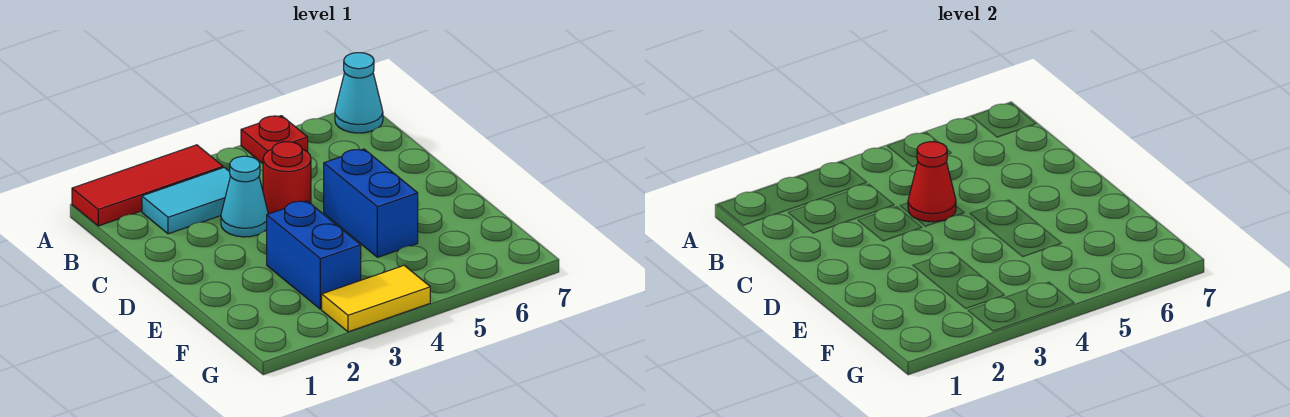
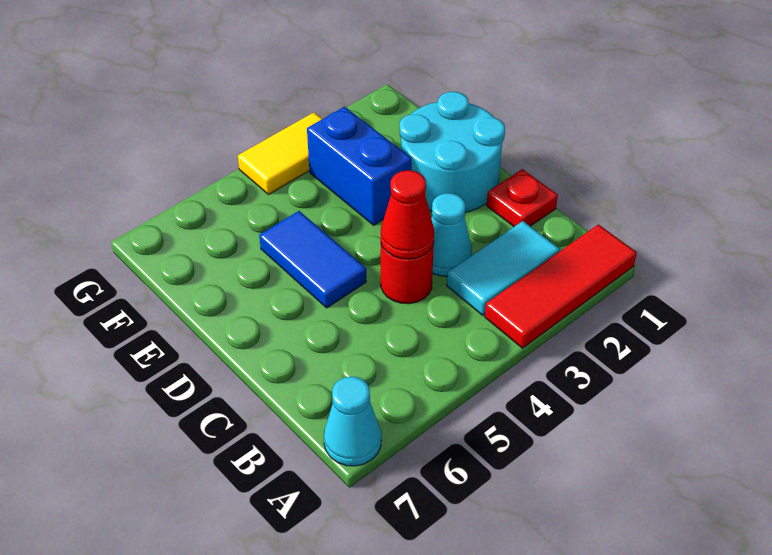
red plate A5 level 1 -> red plate C1 level 1
none -> cyan round brick D1:E2 level 1
blue brick D5:E5 level 1 -> blue tile D5:E5 level 1

